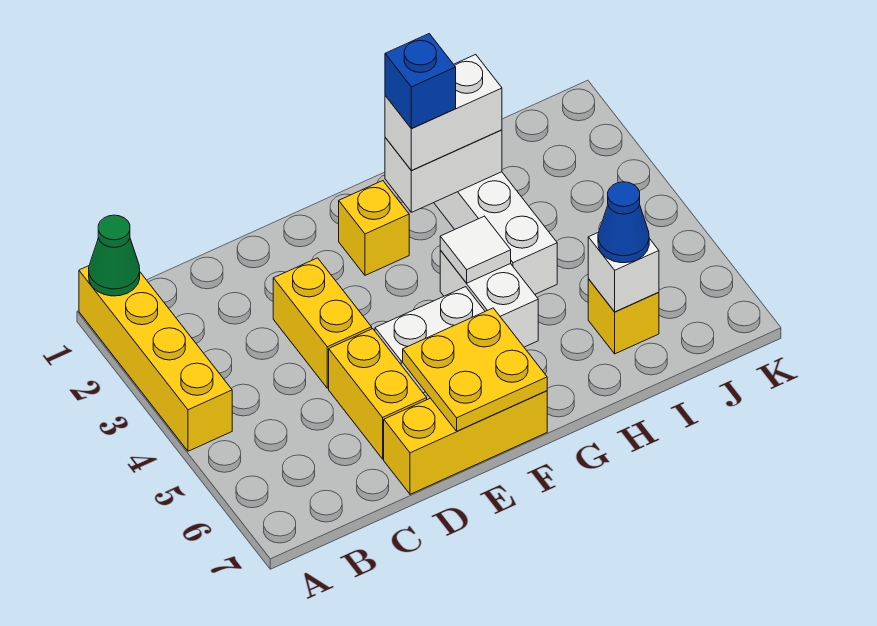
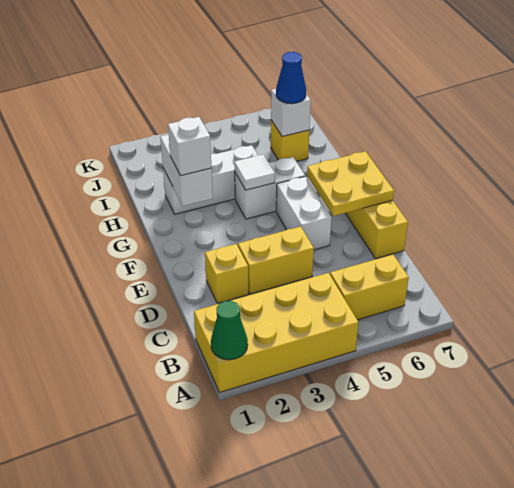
yellow brick A1:A4 level 1 -> yellow brick A1:B4 level 1
yellow brick D5:D6 level 1 -> yellow brick B5:B6 level 1
yellow brick F2 level 1 -> yellow brick D2 level 1
white brick G2:H2 level 3 -> white brick G2 level 3
blue brick G2 level 4 -> none

